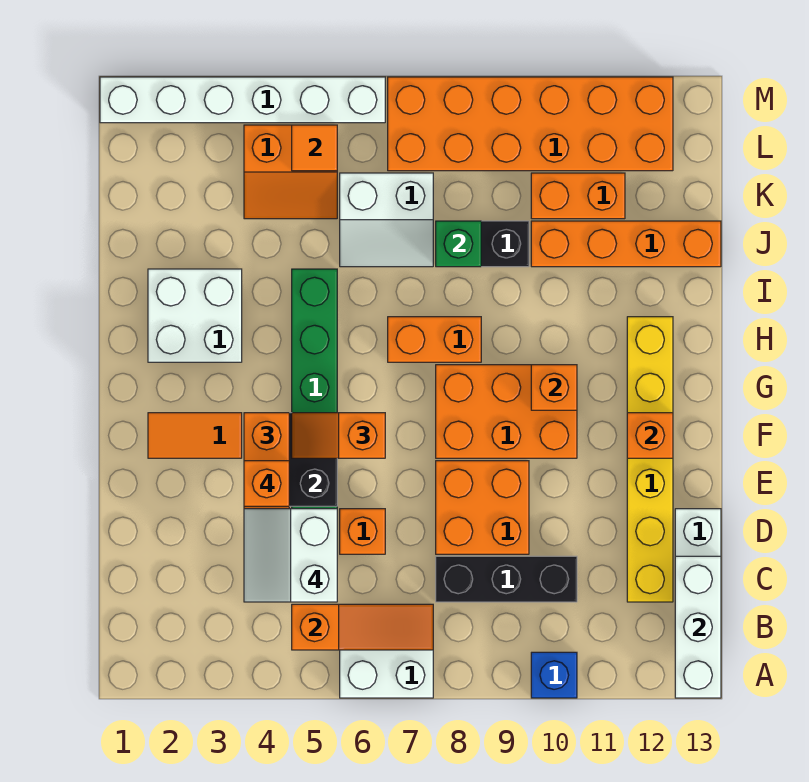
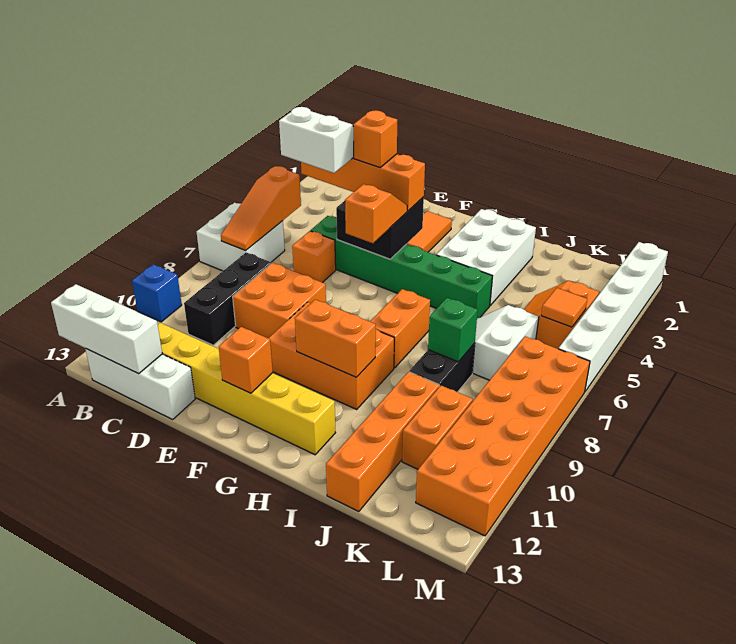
orange brick F8:G10 level 1 -> orange brick F9:H10 level 1
orange brick G10 level 2 -> orange brick G10:H10 level 2
white brick H2:I3 level 1 -> white brick H2:I4 level 1

